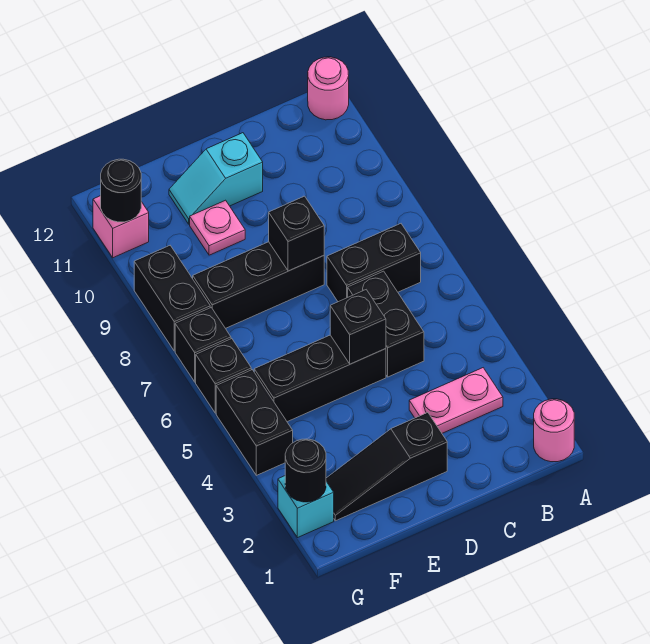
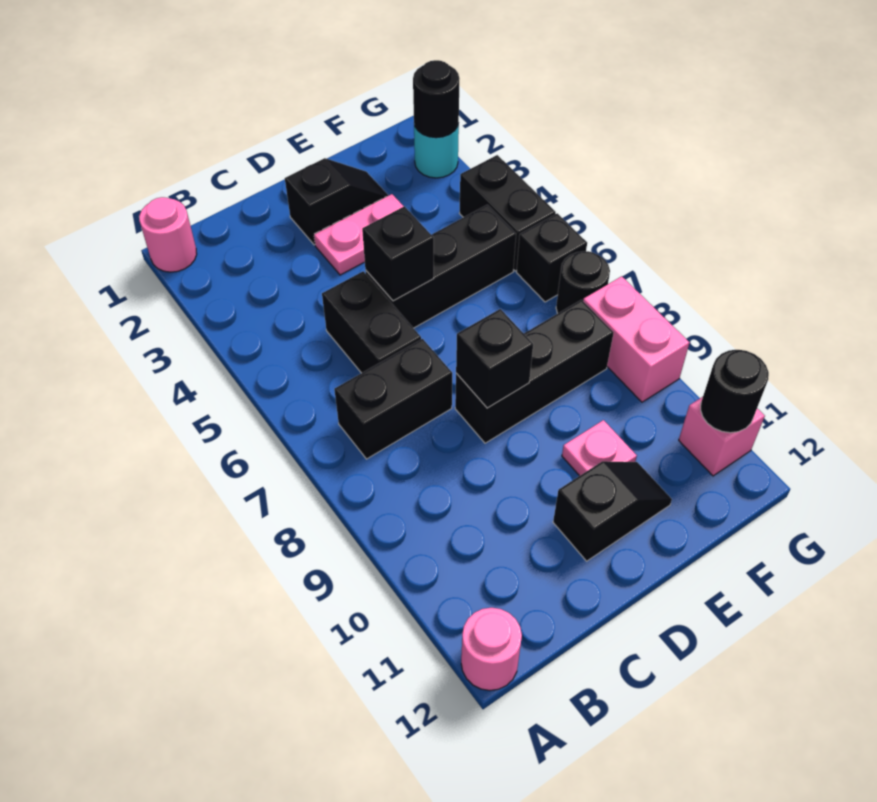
pink plate B3:C3 level 1 -> pink plate D3:E3 level 1
black slope D2:F2 level 1 top D -> black slope D2:E2 level 1 top D
cyan slope D11:E11 level 1 top D -> black slope D11:E11 level 1 top D
cyan brick G2 level 1 -> cyan round brick G2 level 1
black brick G7 level 1 -> black round brick G7 level 1
black brick G8:G9 level 1 -> pink brick G8:G9 level 1

